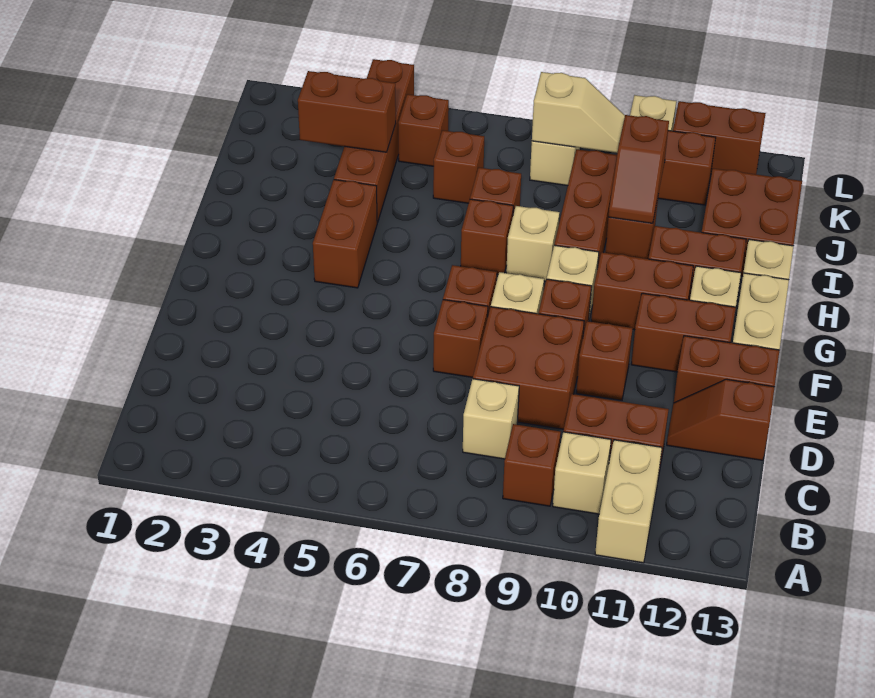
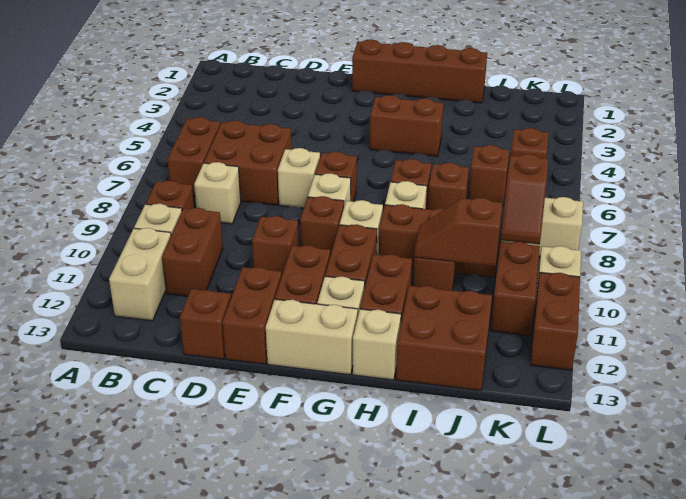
tan brick A11:B11 level 1 -> tan brick B11:B12 level 1
brown brick D8:E9 level 1 -> brown brick C6:D7 level 1
brown brick E7 level 1 -> tan brick E7 level 1
brown brick I4:L4 level 1 -> brown brick F1:I1 level 1
brown brick J3:J4 level 2 -> brown brick B6:B7 level 1
tan slope K8:K9 level 2 top 8 -> brown slope K8:K9 level 2 top 8

